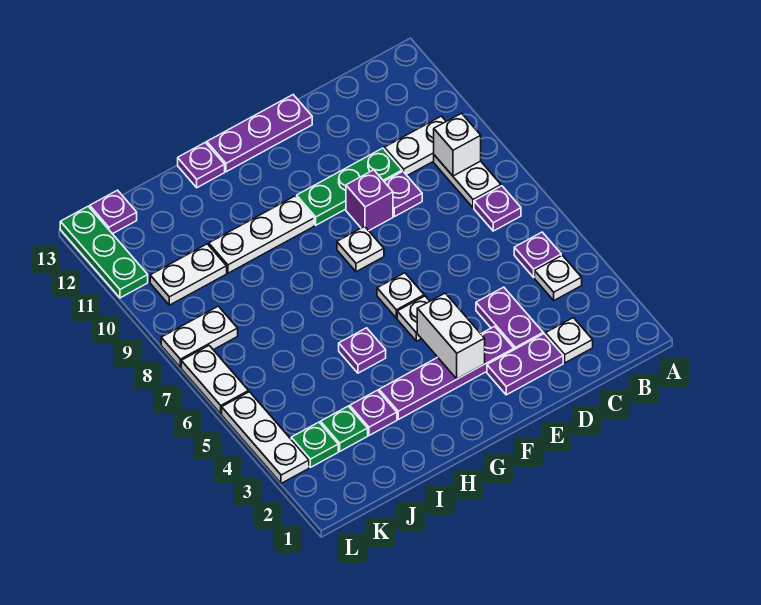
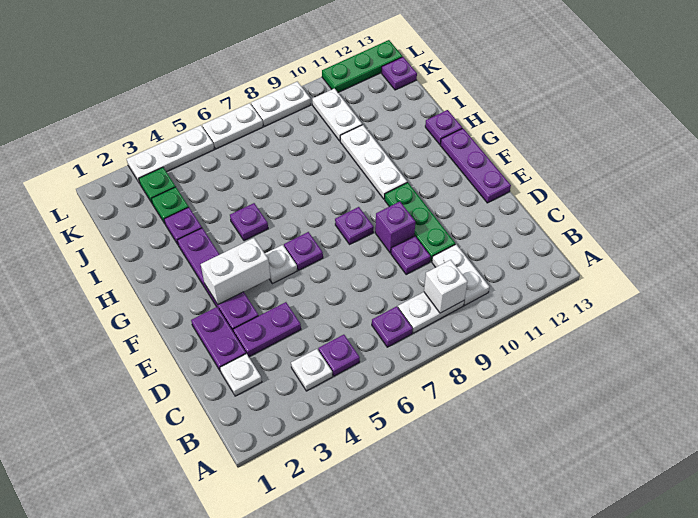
white plate F6 level 1 -> purple plate F6 level 1
white plate F8 level 1 -> purple plate F8 level 1
white plate K8:L8 level 1 -> white plate L8:L9 level 1

